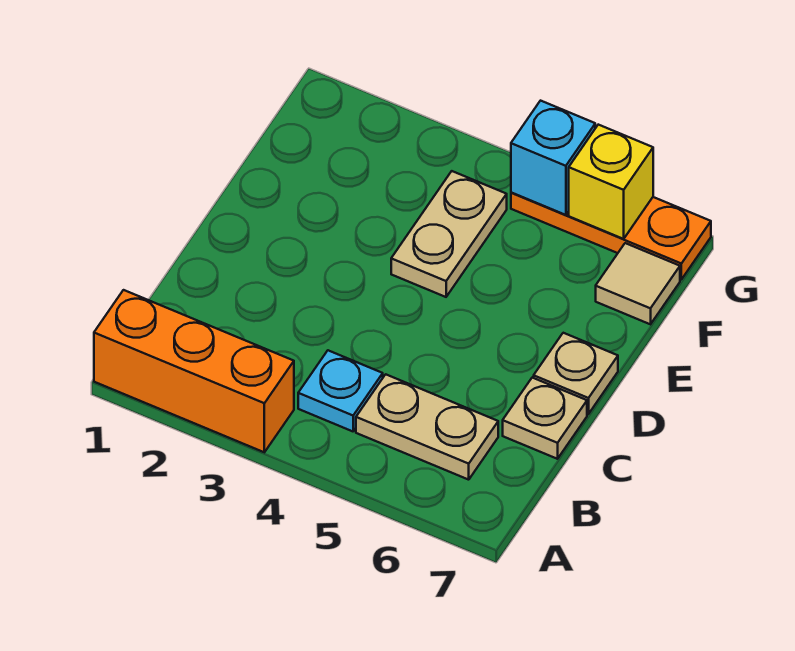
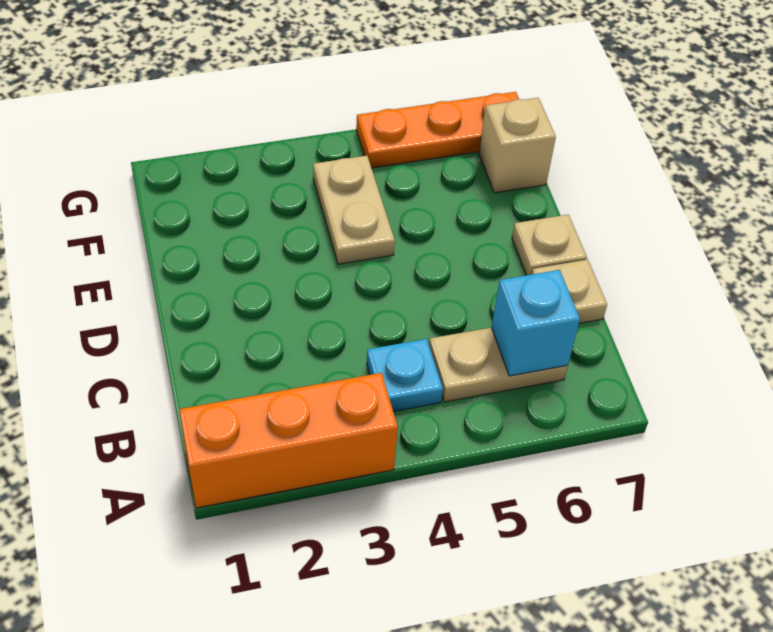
tan tile F7 level 1 -> tan brick F7 level 1
cyan brick G5 level 2 -> cyan brick B6 level 2
yellow brick G6 level 2 -> none

